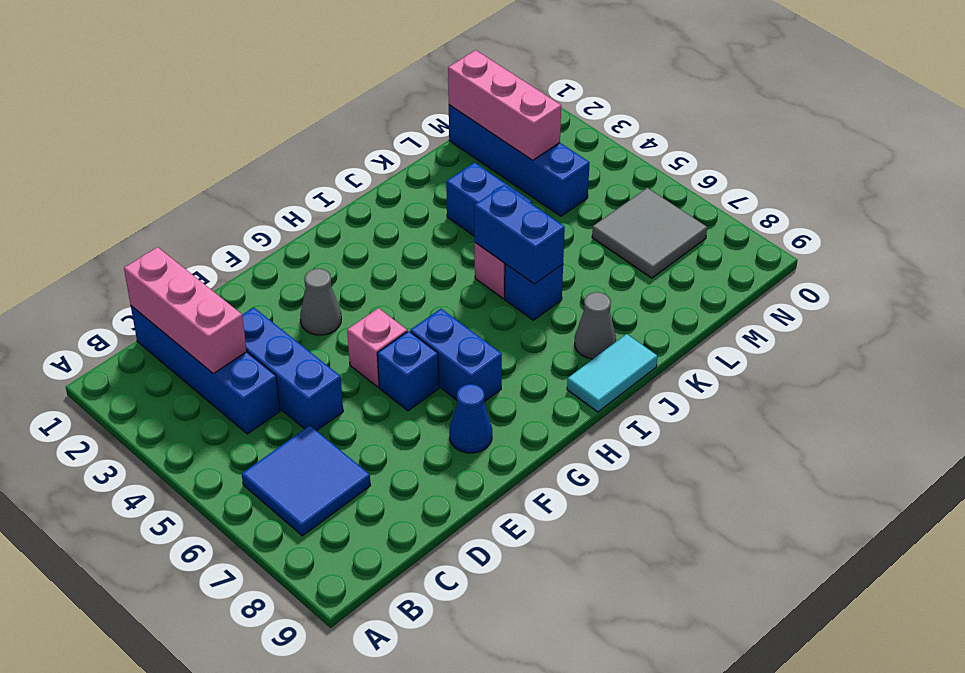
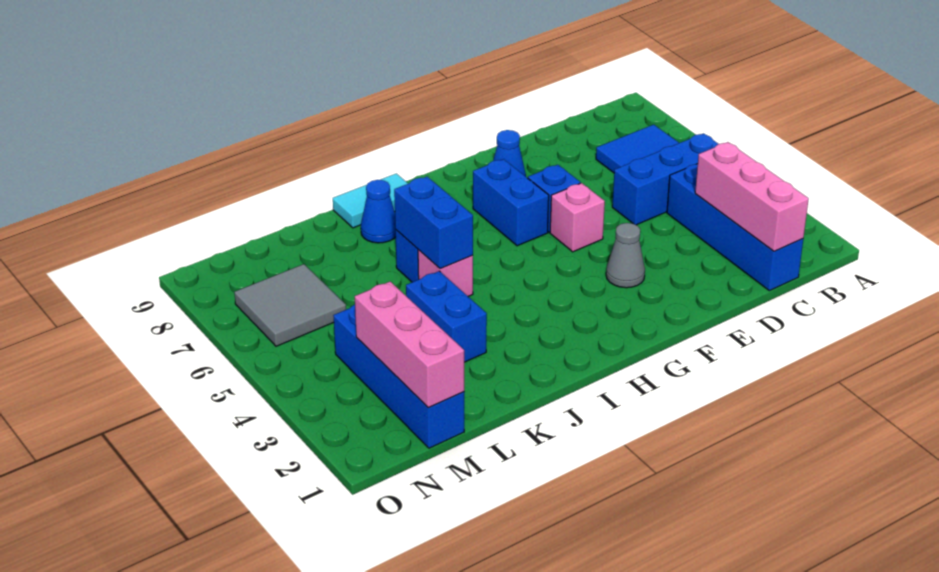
blue brick D3:D5 level 1 -> blue brick B5:D5 level 1
grey cone J8 level 1 -> blue cone J8 level 1

